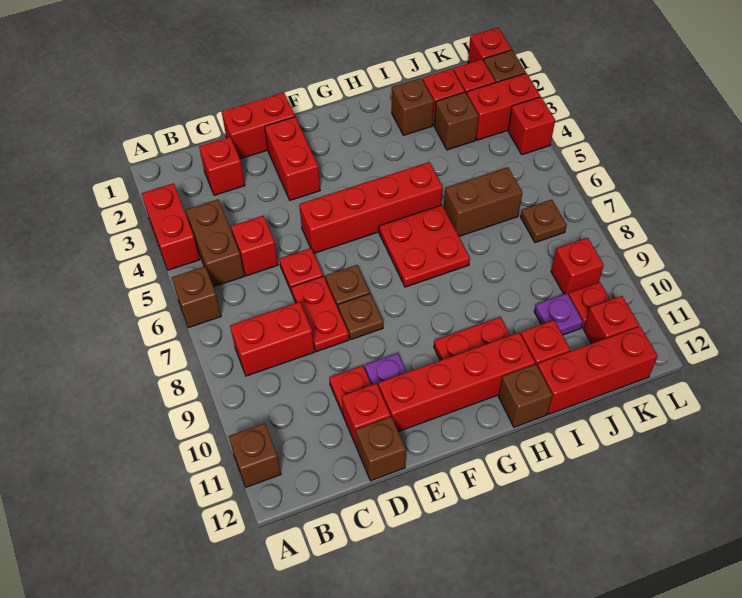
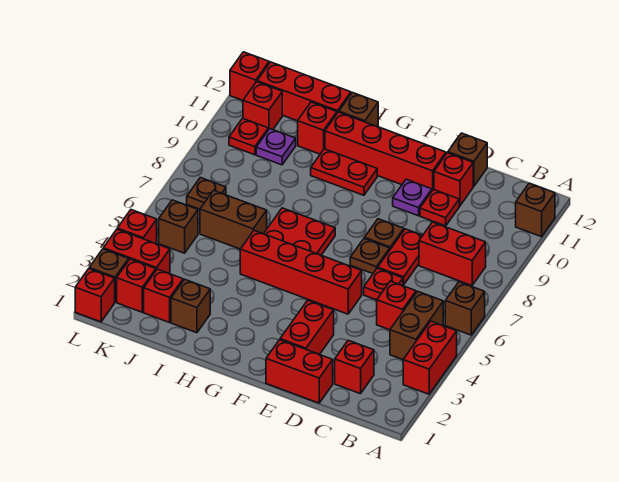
brown brick J3 level 1 -> brown brick K5 level 1
red brick K9 level 1 -> red brick L12 level 1

